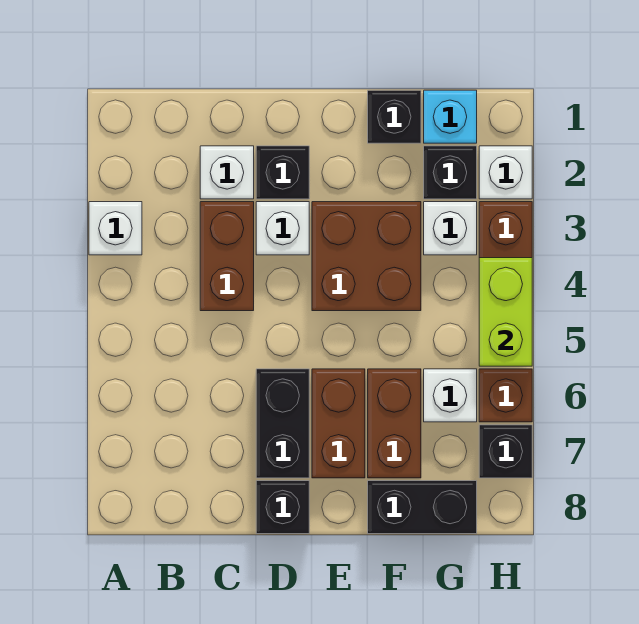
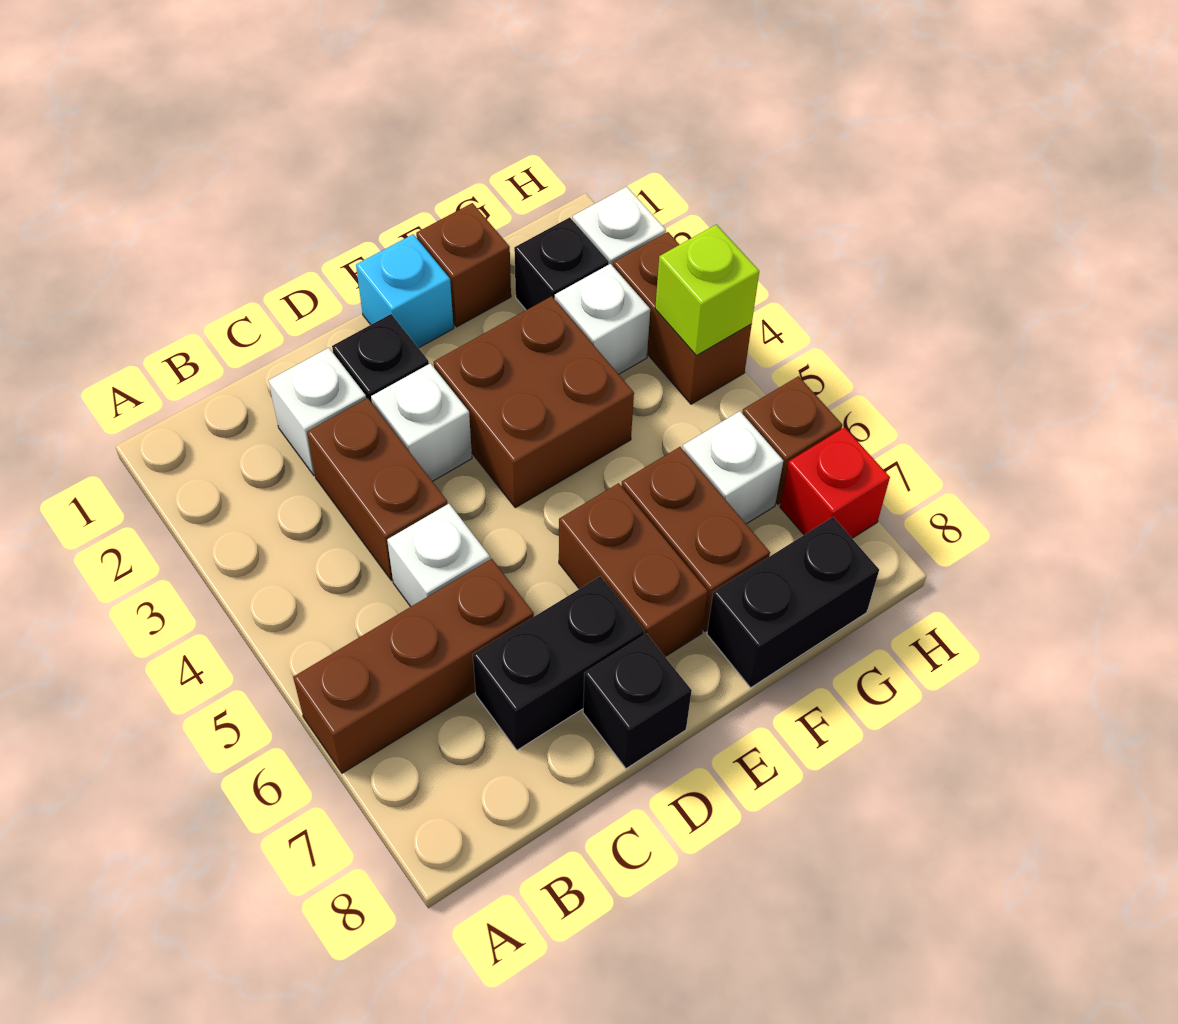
white brick A3 level 1 -> white brick C5 level 1
none -> brown brick A6:C6 level 1
black brick D6:D7 level 1 -> black brick C7:D7 level 1
black brick F1 level 1 -> brown brick F1 level 1
cyan brick G1 level 1 -> cyan brick E1 level 1
lime brick H4:H5 level 2 -> lime brick H4 level 2
black brick H7 level 1 -> red brick H7 level 1

